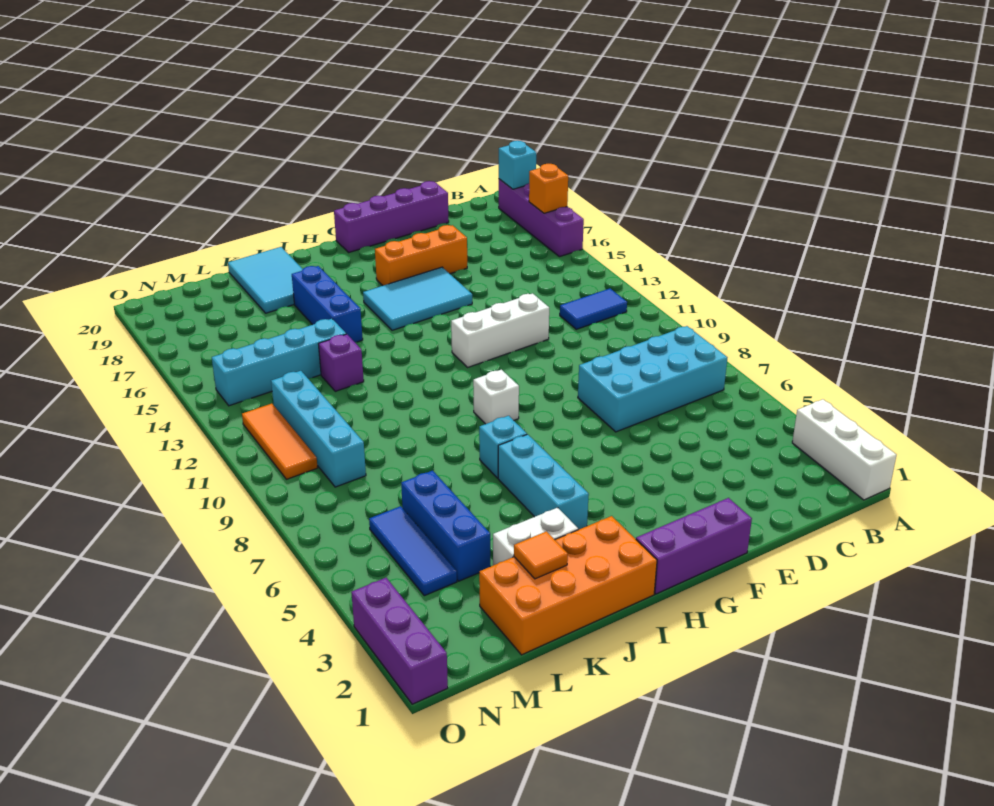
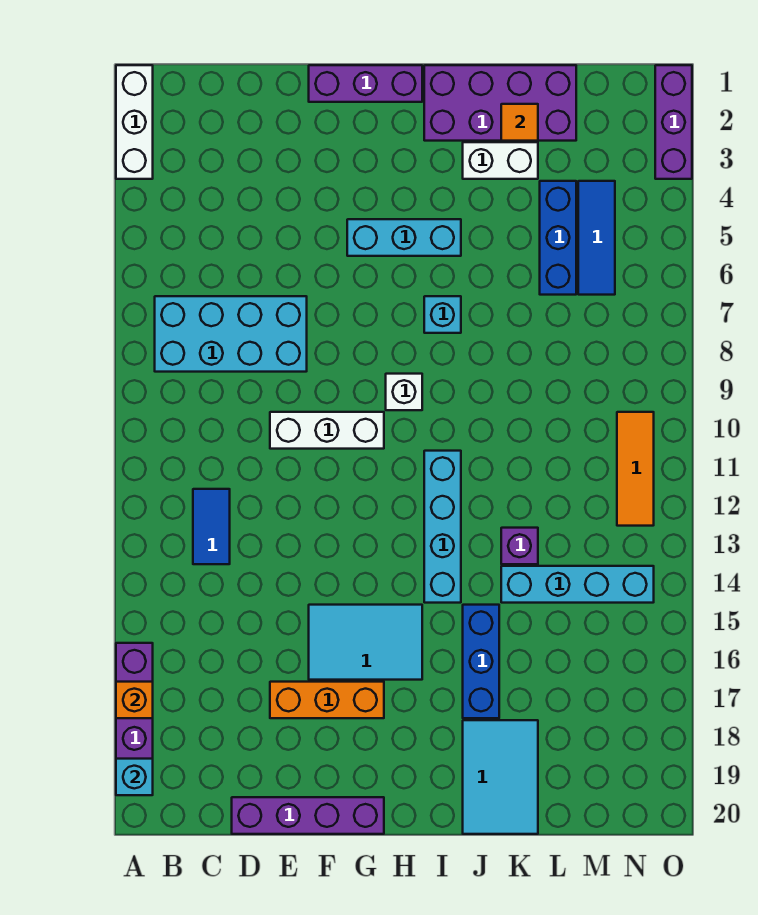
blue tile B12:C12 level 1 -> blue tile C12:C13 level 1
white brick E12:G12 level 1 -> white brick E10:G10 level 1
orange brick I1:L2 level 1 -> purple brick I1:L2 level 1
cyan brick I4:I6 level 1 -> cyan brick G5:I5 level 1
cyan brick M9:M12 level 1 -> cyan brick I11:I14 level 1

